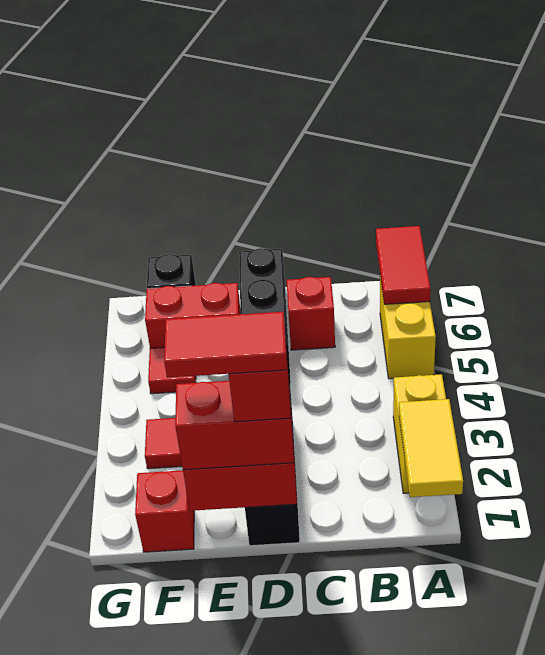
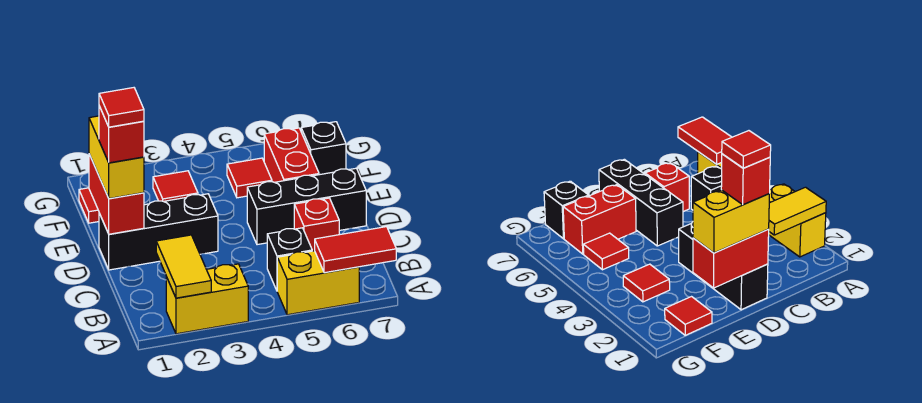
yellow tile A1:A2 level 2 -> yellow tile A2:B2 level 2
none -> black brick B5 level 1
red brick D1:E1 level 3 -> yellow brick D1:E1 level 3
red tile D1:E1 level 5 -> red tile D1 level 5
red brick F1 level 1 -> red tile F1 level 1

